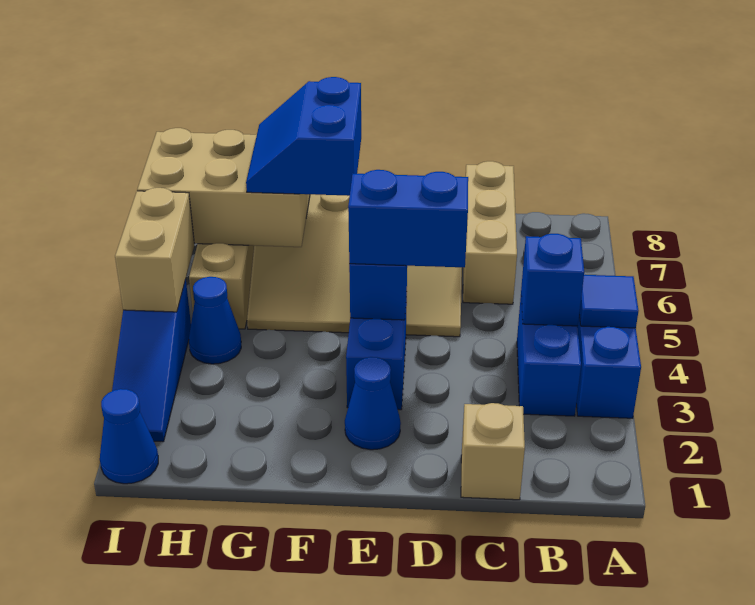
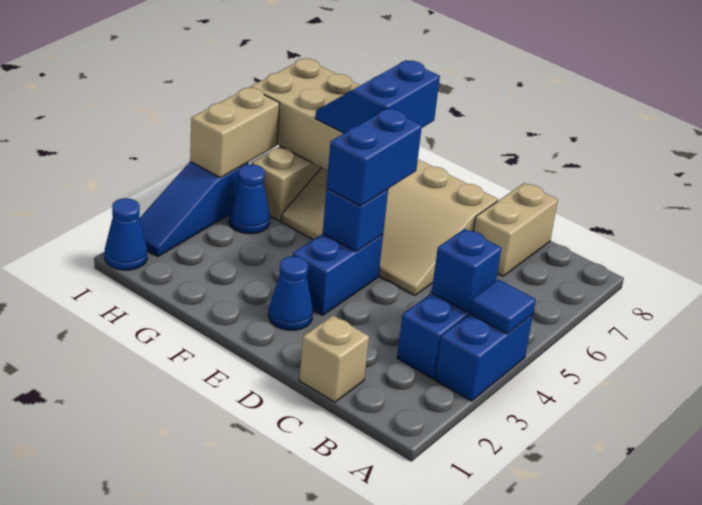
tan brick C6:C8 level 1 -> tan brick C7:C8 level 1
blue brick D4:E4 level 3 -> blue brick E4:E5 level 3

